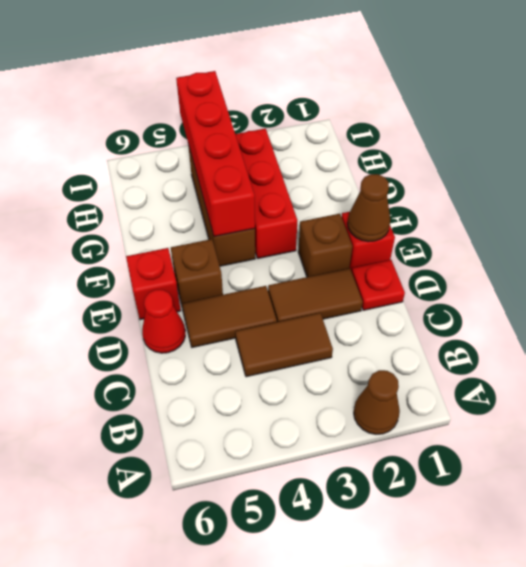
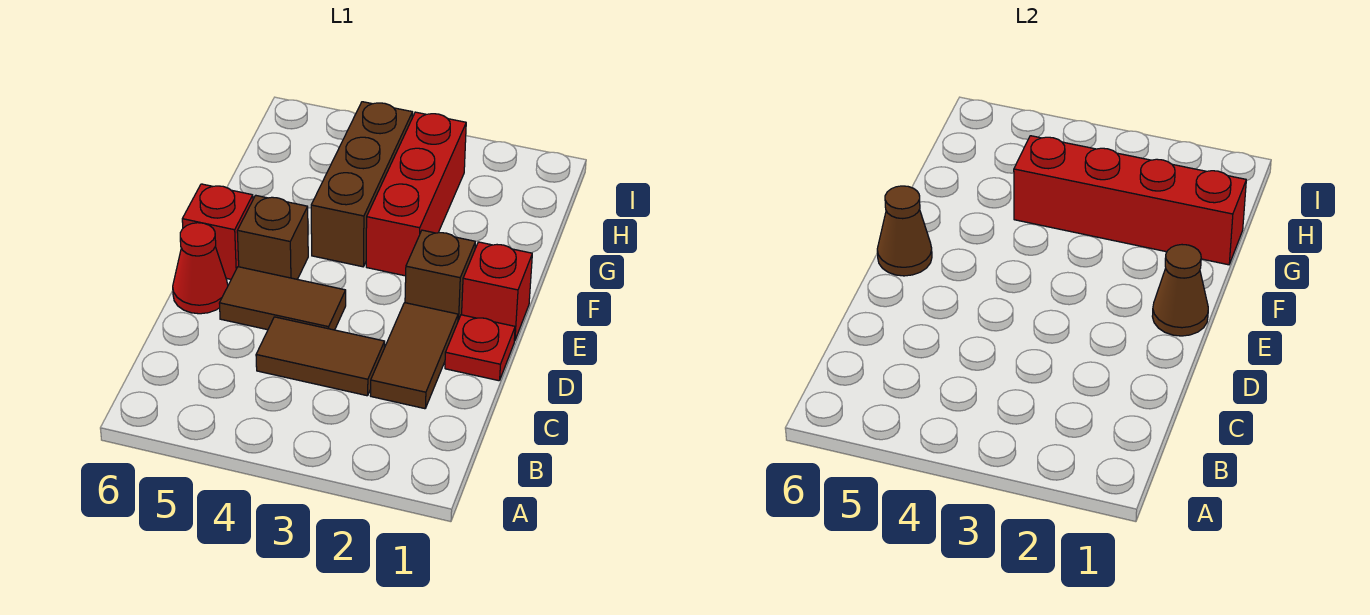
brown cone A2 level 1 -> brown cone E6 level 2
brown tile D2:D3 level 1 -> brown tile C2:D2 level 1
red brick F4:I4 level 2 -> red brick G1:G4 level 2

